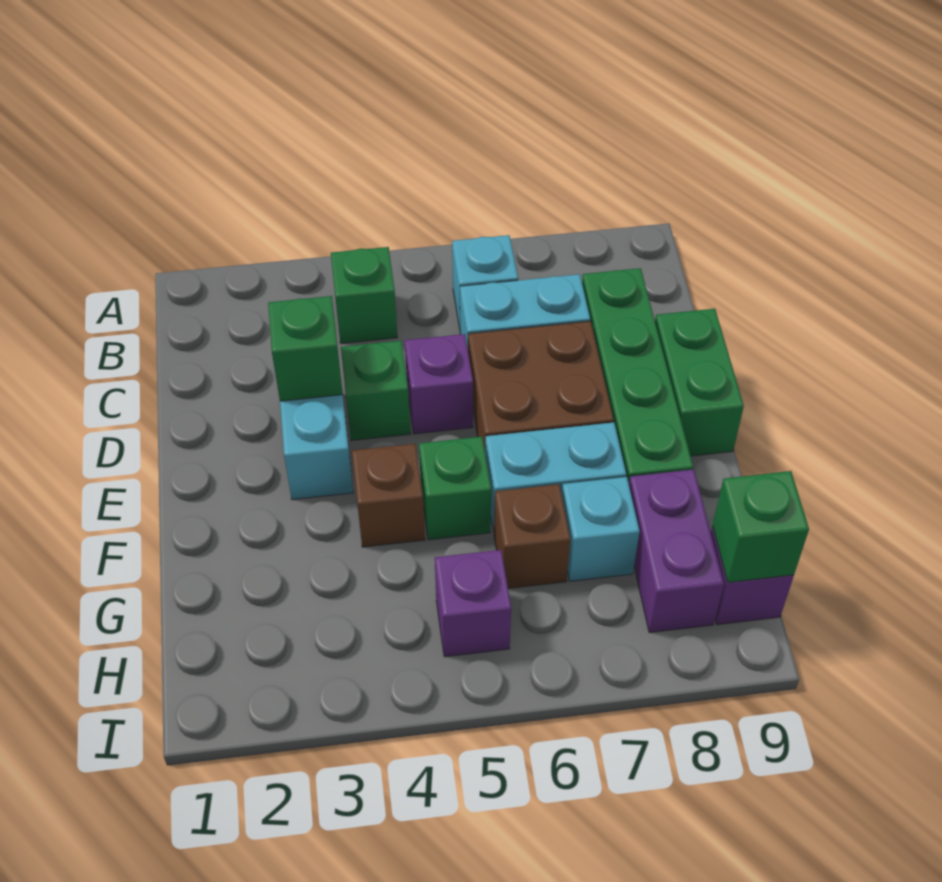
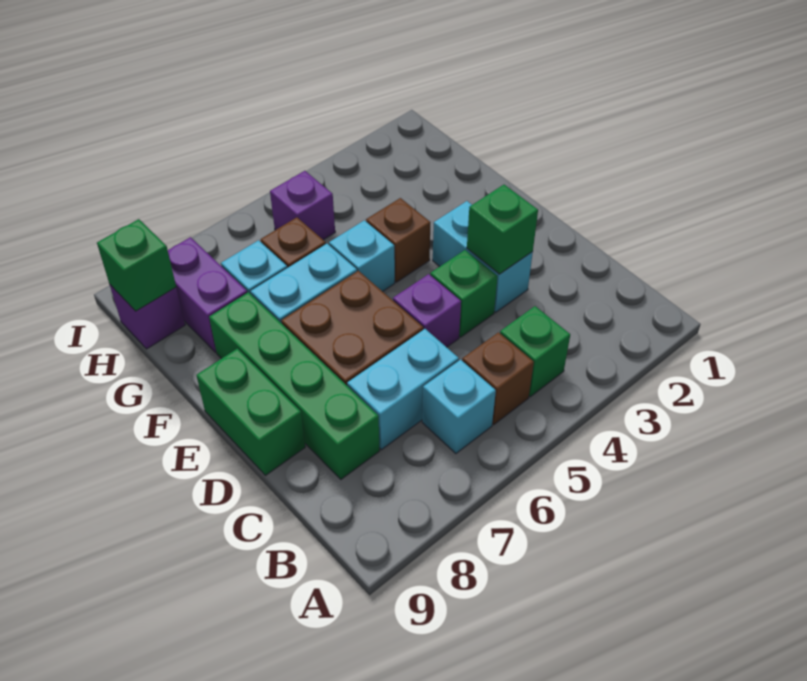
none -> brown brick B5 level 1
green brick F5 level 1 -> cyan brick F5 level 1

